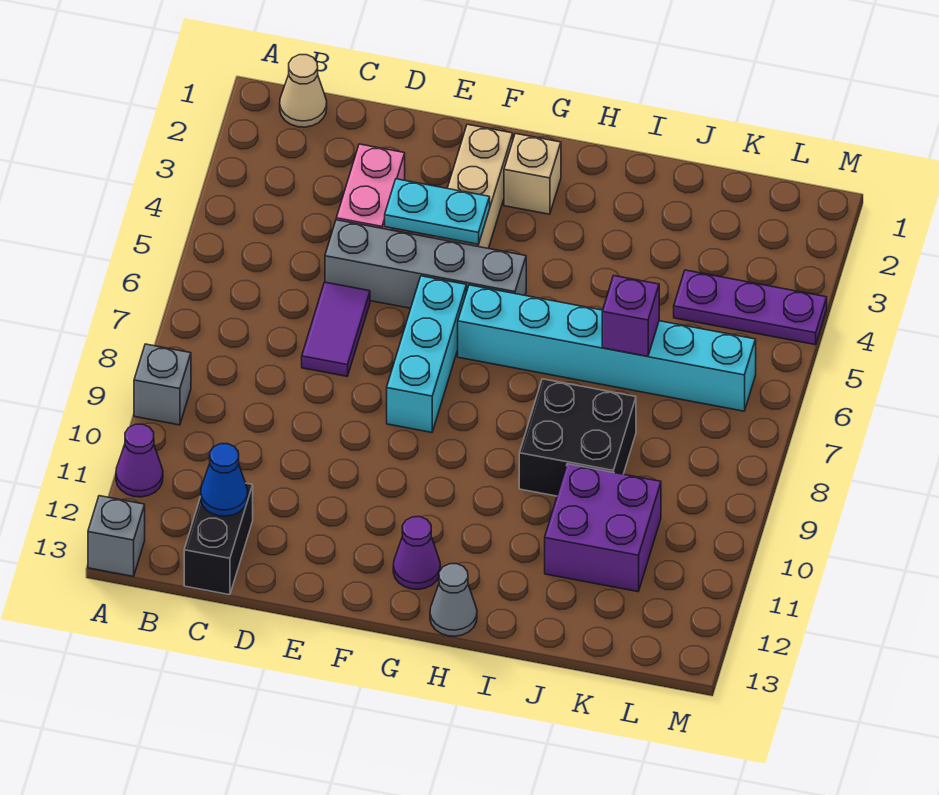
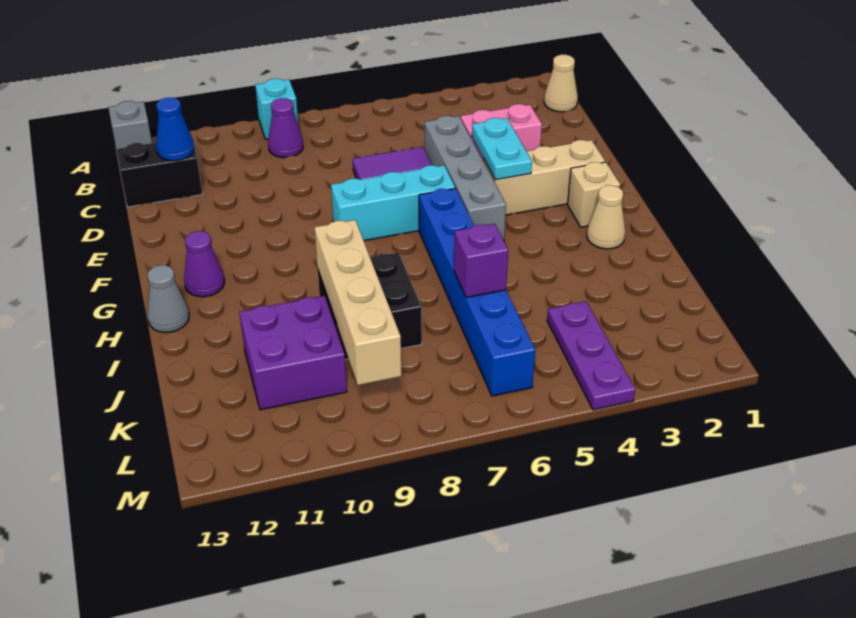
grey brick A9 level 1 -> cyan brick A9 level 1
purple cone A11 level 1 -> purple cone B9 level 1
cyan brick G6:L6 level 1 -> blue brick G6:L6 level 1
none -> tan cone H2 level 1
none -> tan brick I9:L9 level 2

